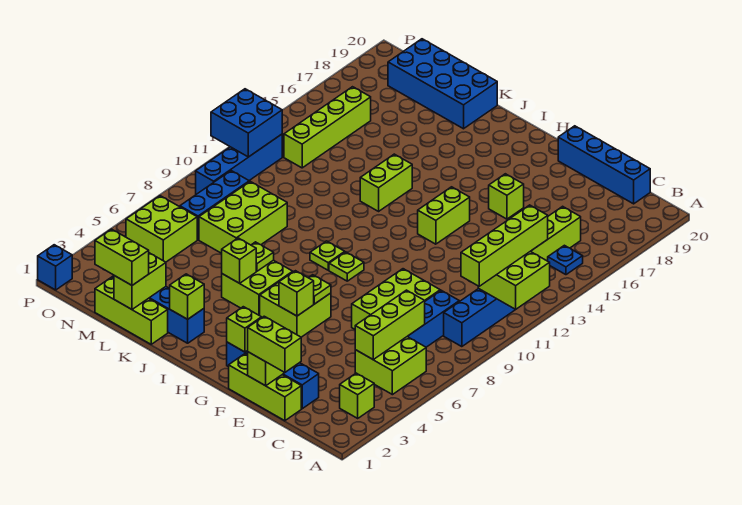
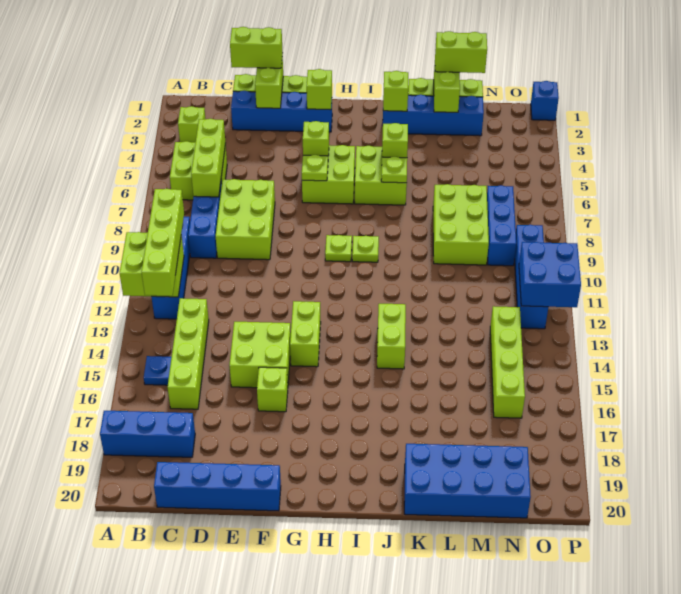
none -> blue brick A18:C18 level 1
lime brick N5:O6 level 1 -> lime brick E14:F15 level 1

